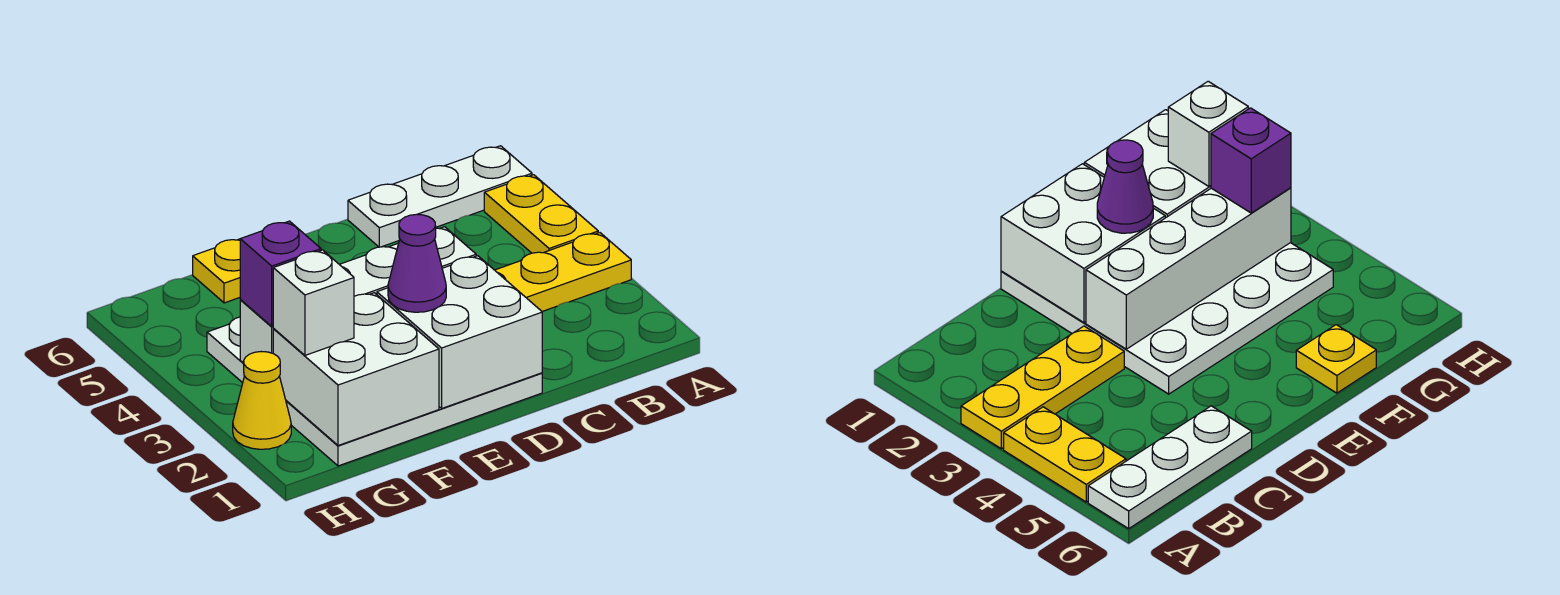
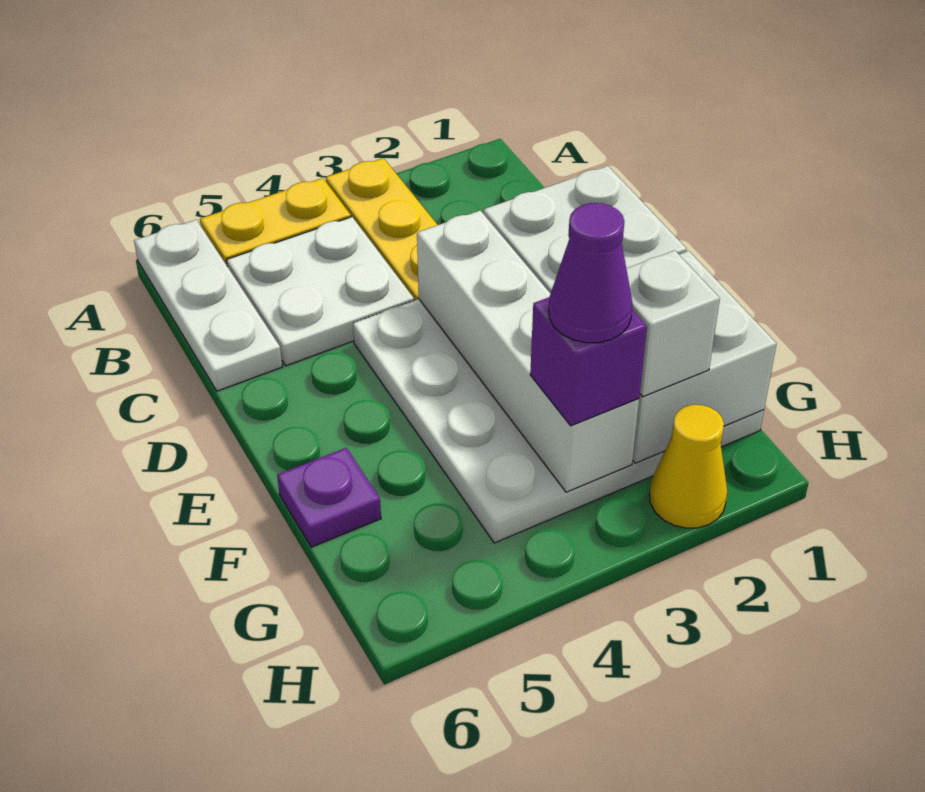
none -> white plate B4:C5 level 1
purple cone E2 level 3 -> purple cone G3 level 4
yellow plate F6 level 1 -> purple plate F6 level 1

